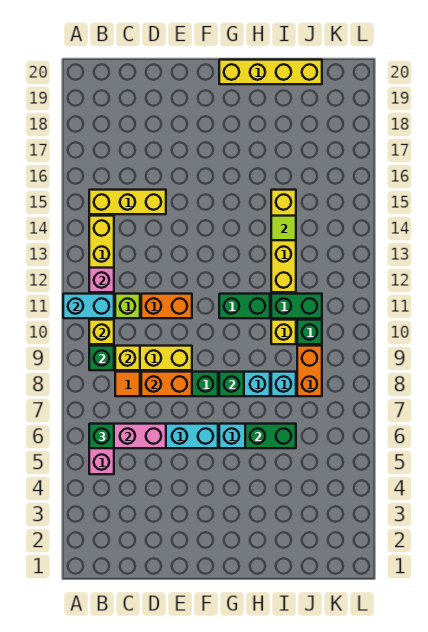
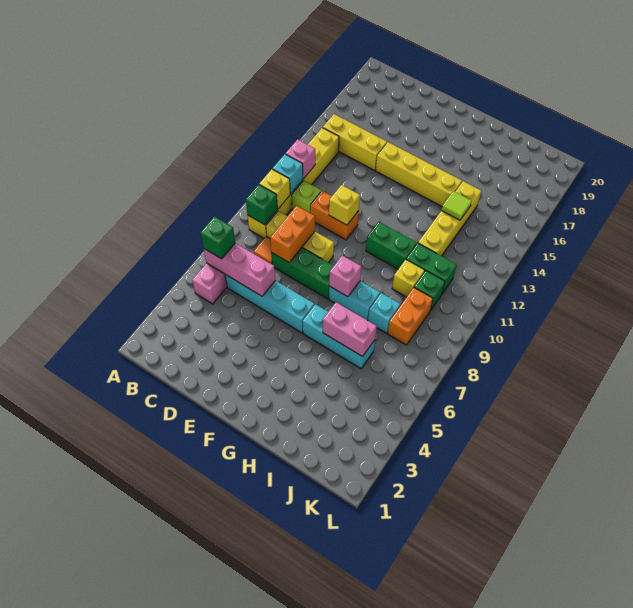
cyan brick A11:B11 level 2 -> cyan brick B11 level 2
yellow brick C9 level 2 -> yellow brick E11 level 2
orange brick D8:E8 level 2 -> orange brick D8:D9 level 2
green brick G8 level 2 -> pink brick G8 level 2
yellow brick G20:J20 level 1 -> yellow brick E15:H15 level 1
green brick H6:I6 level 2 -> pink brick H6:I6 level 2

